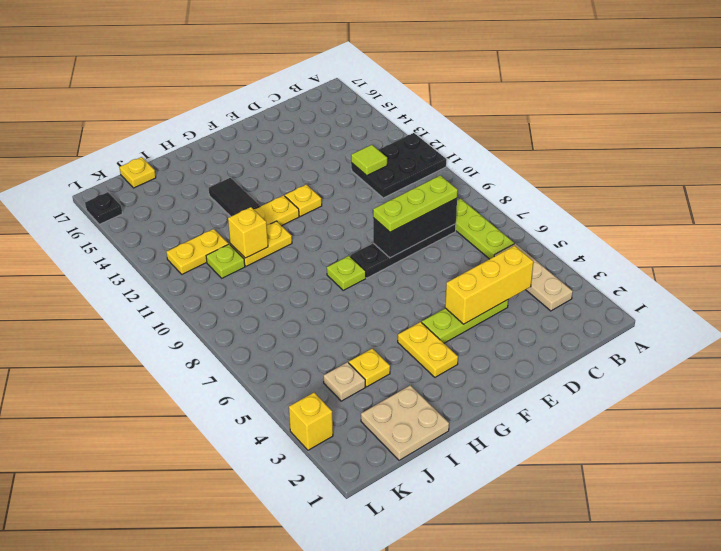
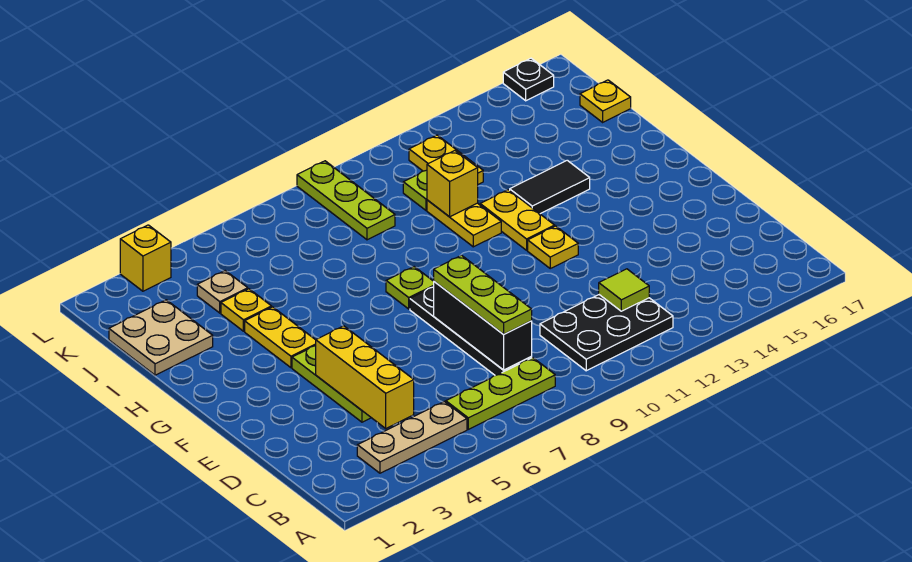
black plate A11:C12 level 1 -> black plate B10:C12 level 1
yellow plate G3:G4 level 1 -> yellow plate G4:H4 level 1
none -> lime plate J9:L9 level 1

